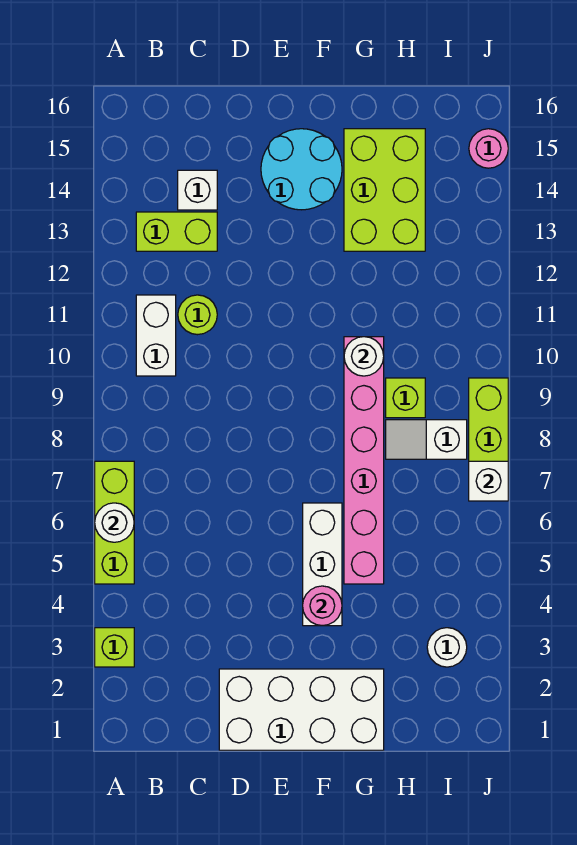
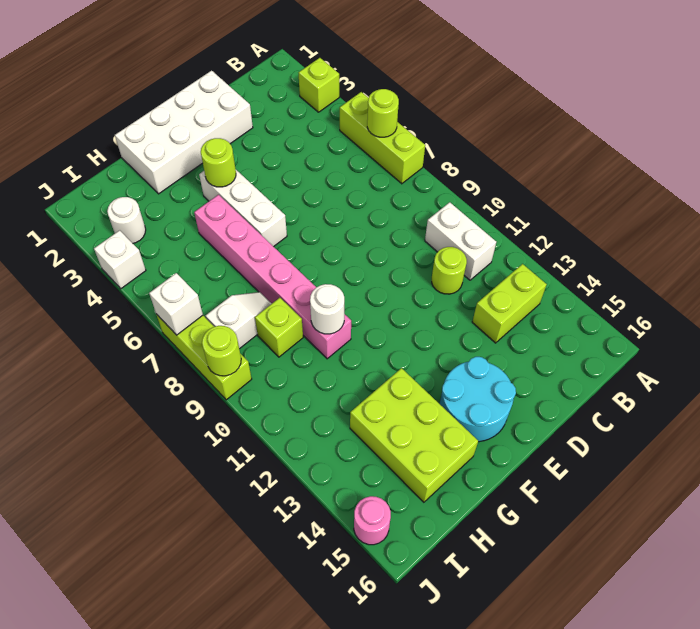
white round brick A6 level 2 -> lime round brick A6 level 2
white brick C14 level 1 -> white brick J4 level 1
pink round brick F4 level 2 -> lime round brick F4 level 2
none -> lime round brick J9 level 2

